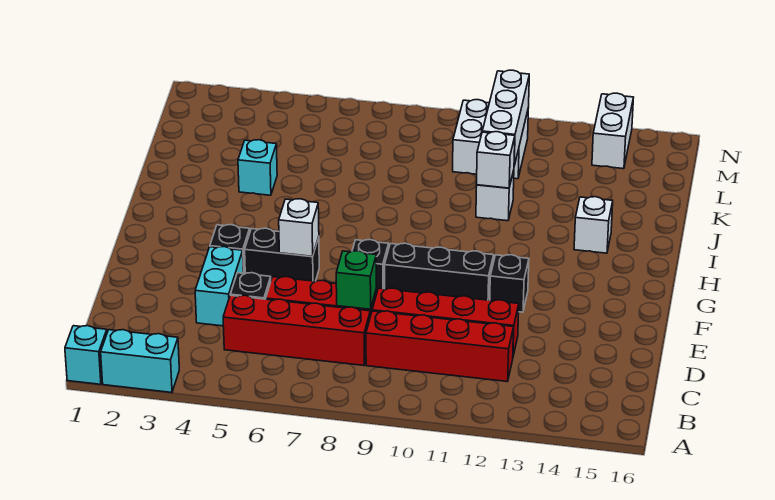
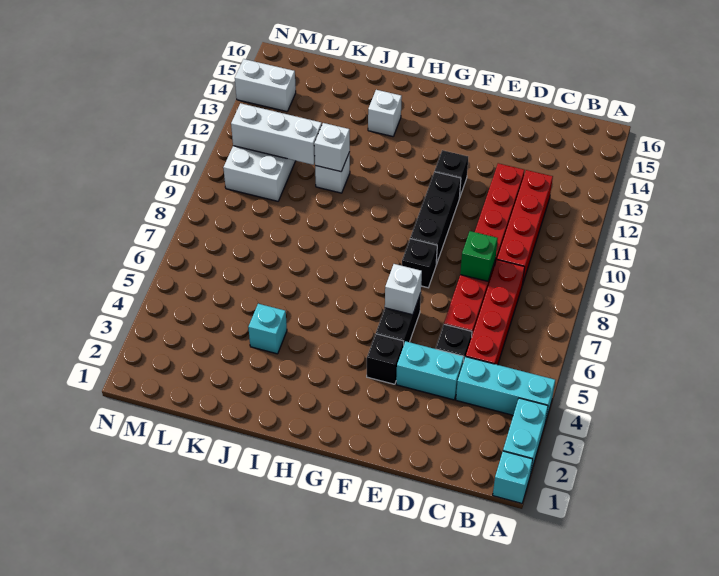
none -> cyan brick A4:C4 level 1

